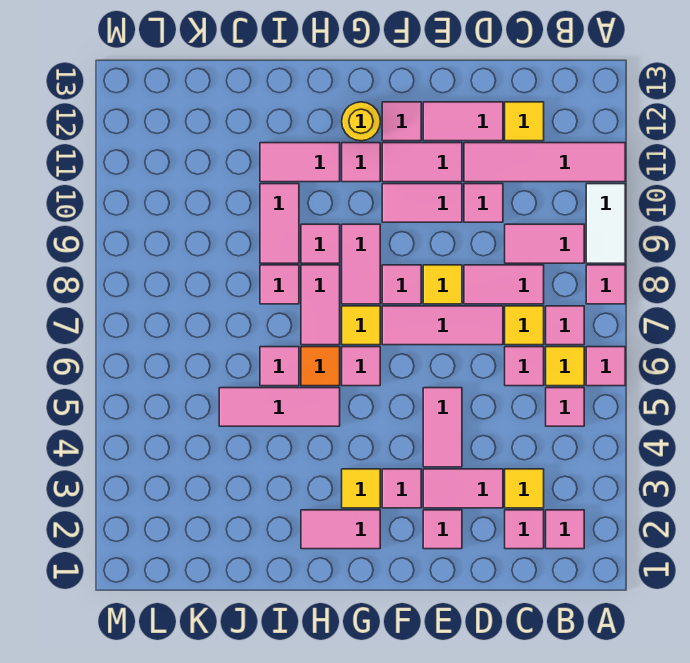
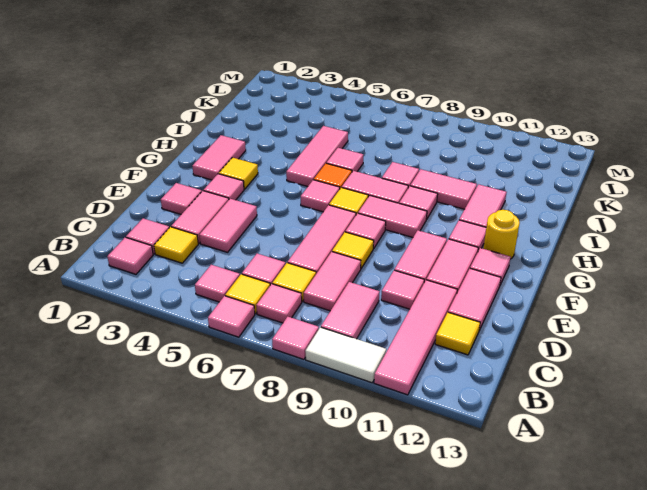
pink tile E4:E5 level 1 -> pink tile D4:E4 level 1

